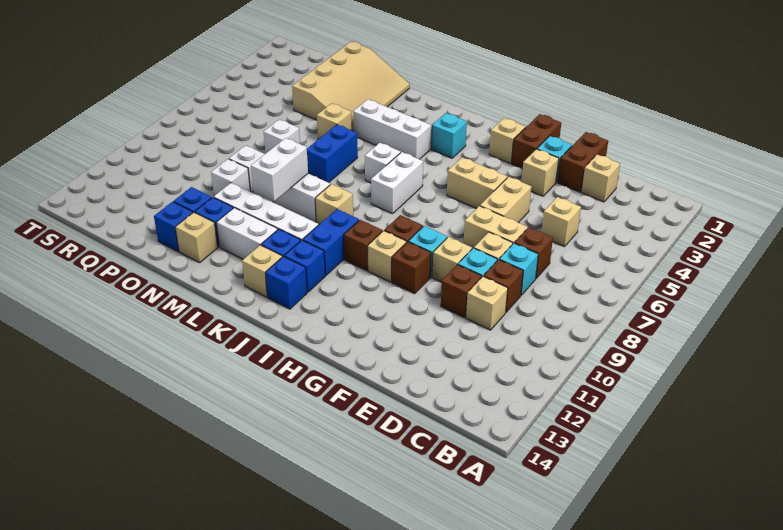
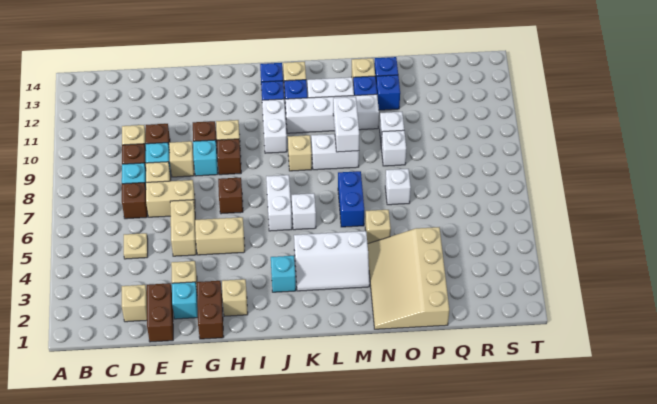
tan brick D5 level 1 -> tan plate D5 level 1
brown brick I10 level 1 -> brown brick H7 level 1
blue brick J10:J11 level 1 -> white brick J10:J11 level 1

